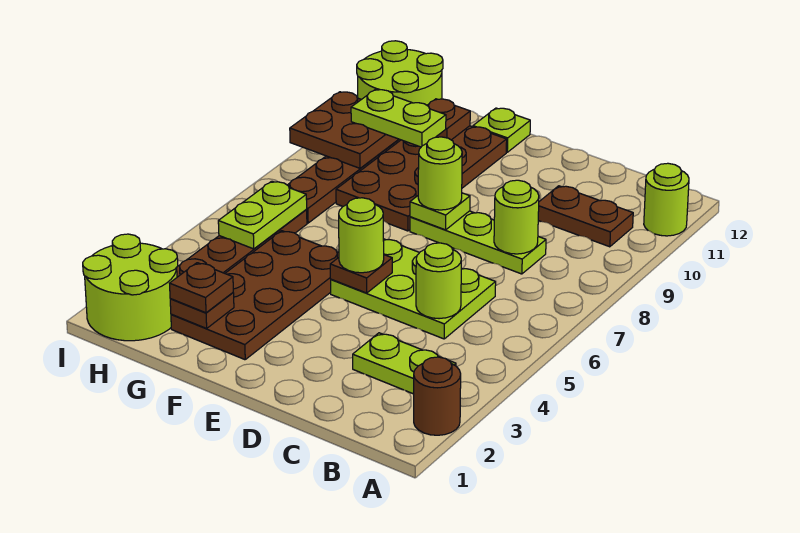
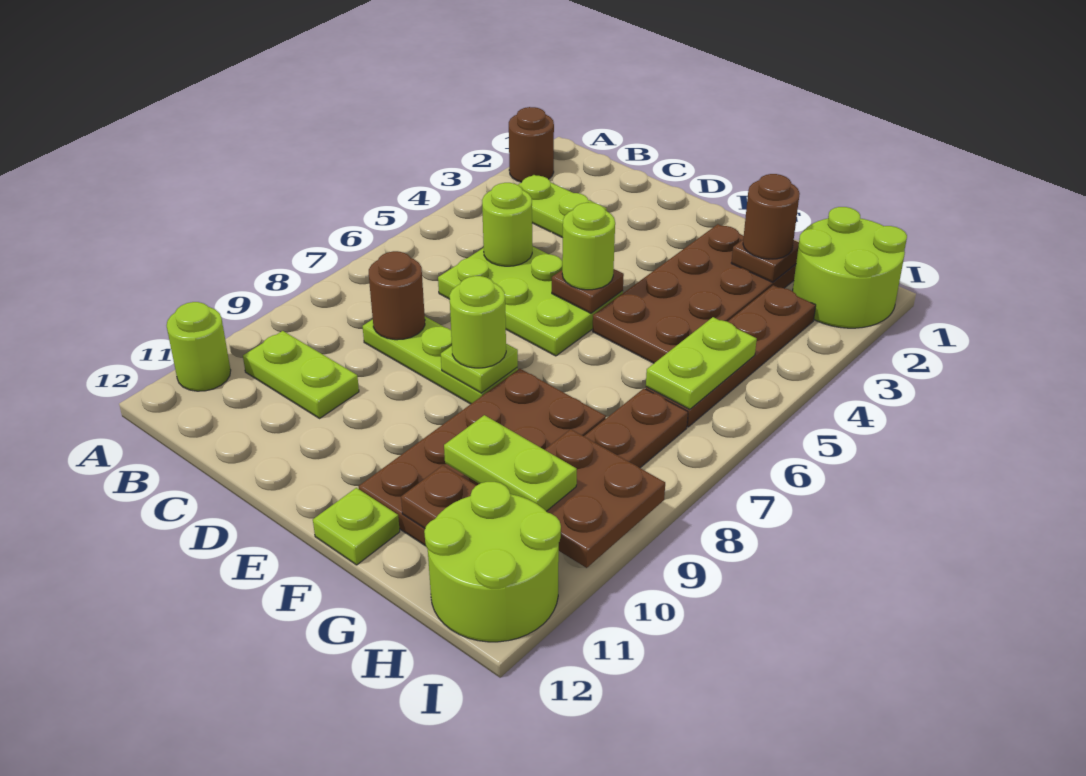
brown plate B10:C10 level 1 -> lime plate B10:C10 level 1
lime round brick C8 level 2 -> brown round brick C8 level 2
brown plate G2 level 3 -> brown round brick G2 level 3

